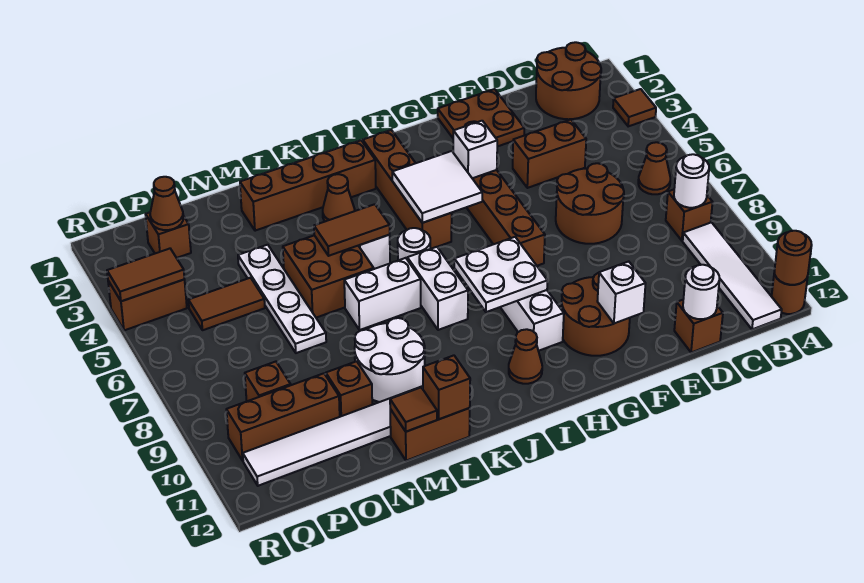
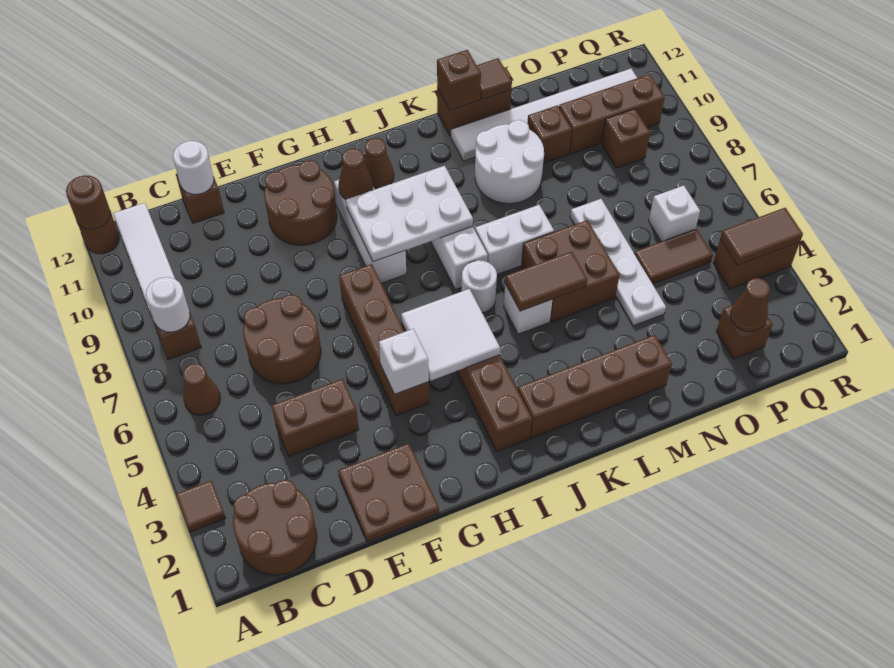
white brick F11 level 2 -> white brick P6 level 1
white plate H8:I9 level 2 -> white plate H8:J9 level 2
brown cone K3 level 1 -> brown cone H10 level 2

